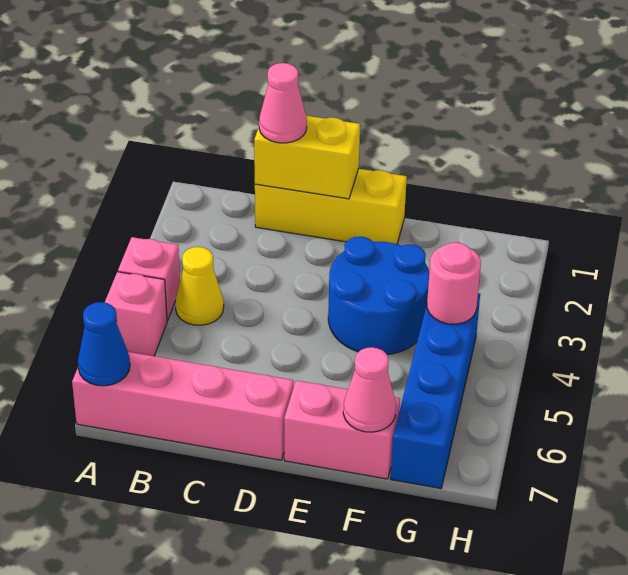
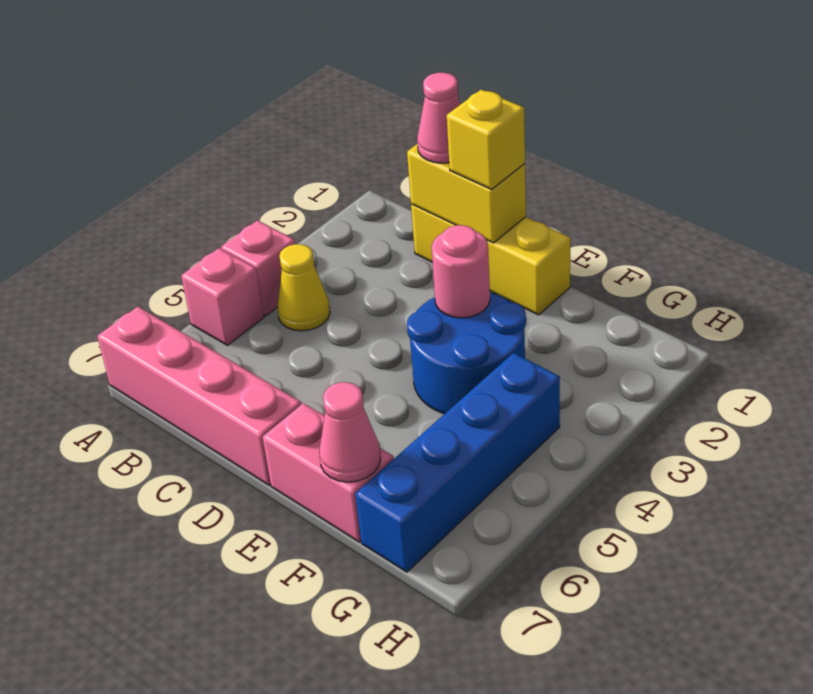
blue cone A7 level 2 -> none
none -> yellow brick D1 level 3
pink round brick G4 level 2 -> pink round brick E3 level 2

